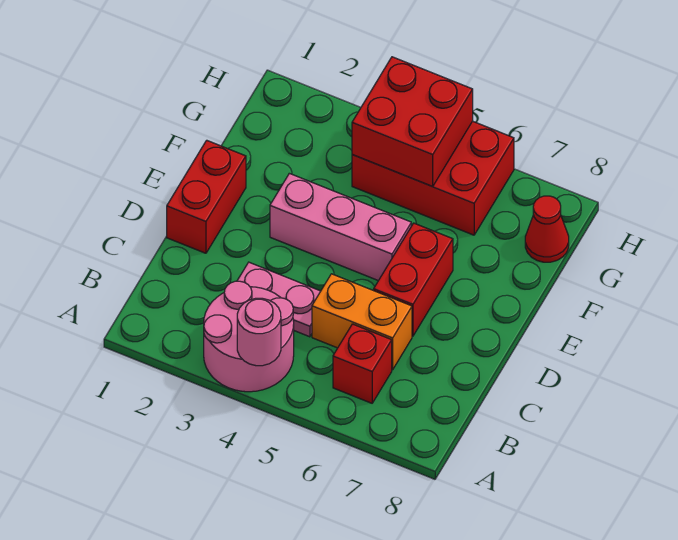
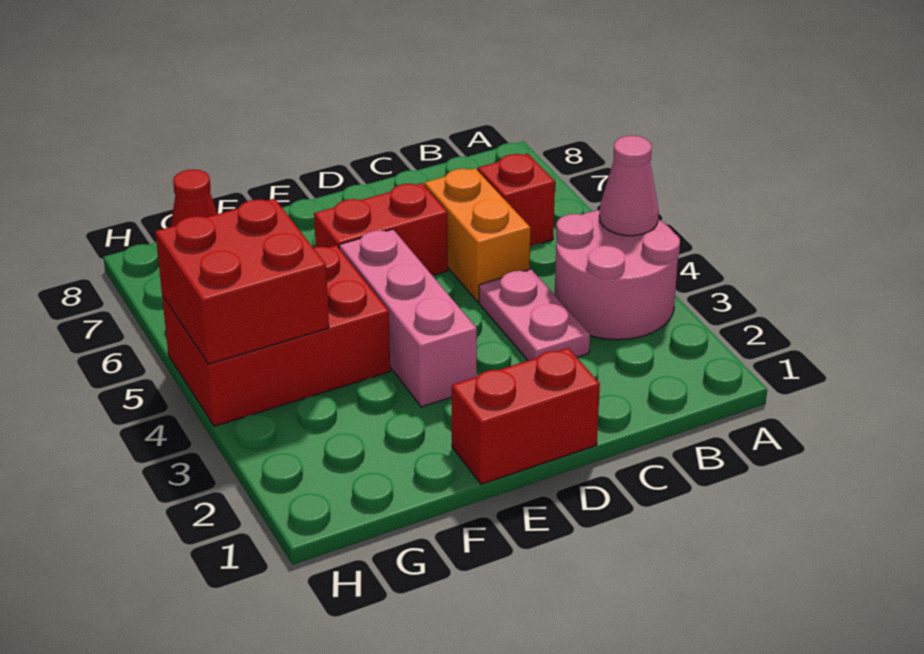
pink round brick A4 level 2 -> pink cone A4 level 2
red brick G4:H6 level 1 -> red brick F4:H5 level 1

